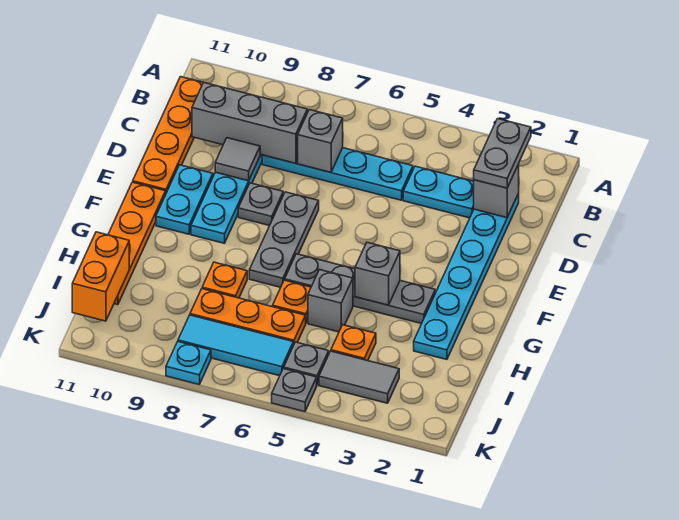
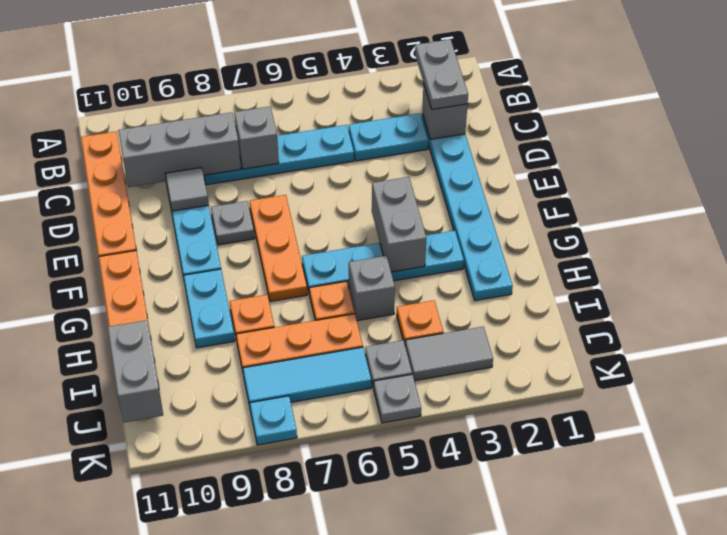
grey plate E7:G7 level 1 -> orange plate E7:G7 level 1
cyan plate E10:F10 level 1 -> cyan plate G9:H9 level 1
grey plate G3:G6 level 1 -> cyan plate G3:G6 level 1
grey brick G4 level 2 -> grey brick F4:G4 level 2
orange brick I11:J11 level 2 -> grey brick I11:J11 level 2

